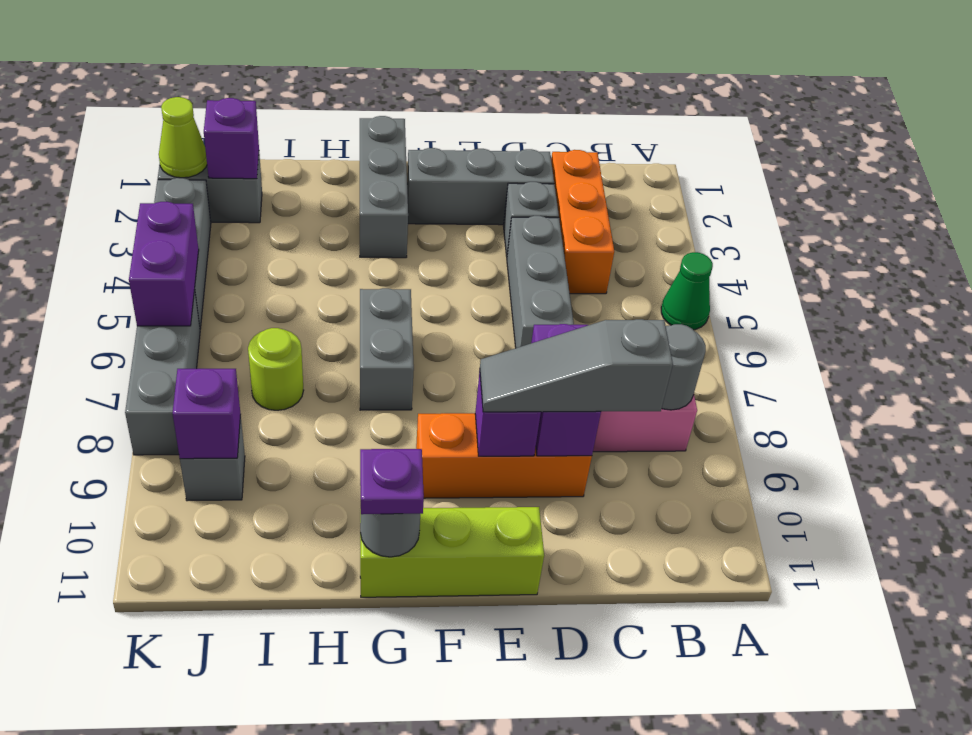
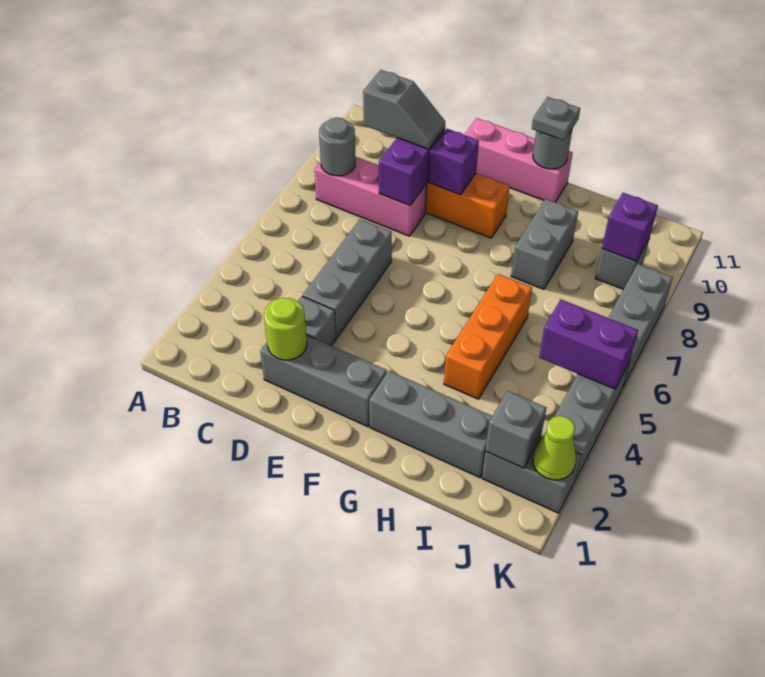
green cone A5 level 1 -> none
orange brick C2:C4 level 1 -> orange brick H4:H6 level 1
grey slope C9:E9 level 3 top C -> grey slope C9:D9 level 3 top C
lime brick E11:G11 level 1 -> pink brick E11:G11 level 1
grey brick G1:G3 level 1 -> grey brick G2:I2 level 1
grey brick G6:G7 level 1 -> grey brick H8:H9 level 1
purple plate G11 level 3 -> grey plate G11 level 3
lime round brick I7 level 1 -> lime round brick D2 level 2
purple brick J2 level 2 -> grey brick J2 level 2
purple brick K5:K6 level 2 -> purple brick J5:K5 level 2

